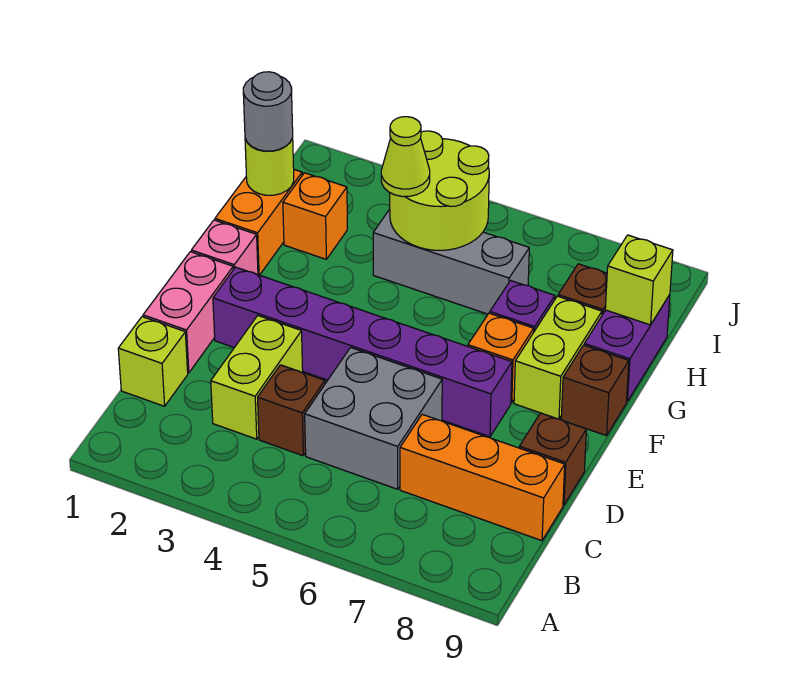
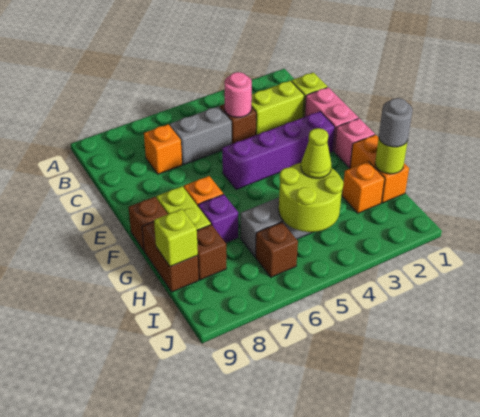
lime brick C3:D3 level 1 -> lime brick C2:C3 level 1
none -> pink round brick C4 level 2
grey brick C5:D6 level 1 -> grey brick C5:C6 level 1
orange brick C7:C9 level 1 -> orange brick C7 level 1
brown brick D9 level 1 -> brown brick I6 level 1
purple brick E2:E7 level 1 -> purple brick E2:E5 level 1
purple brick G9:H9 level 1 -> brown brick G9:H9 level 1

